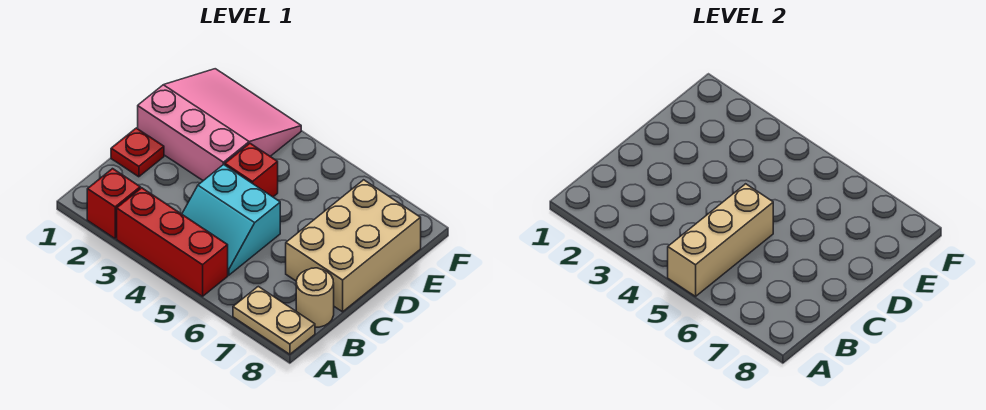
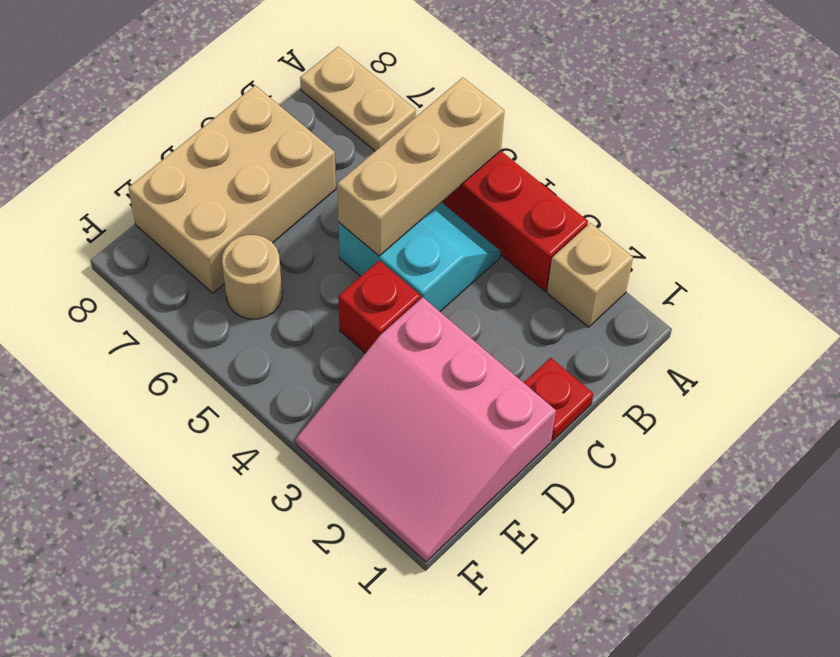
red brick A2 level 1 -> tan brick A2 level 1
tan round brick B8 level 1 -> tan round brick E6 level 1

